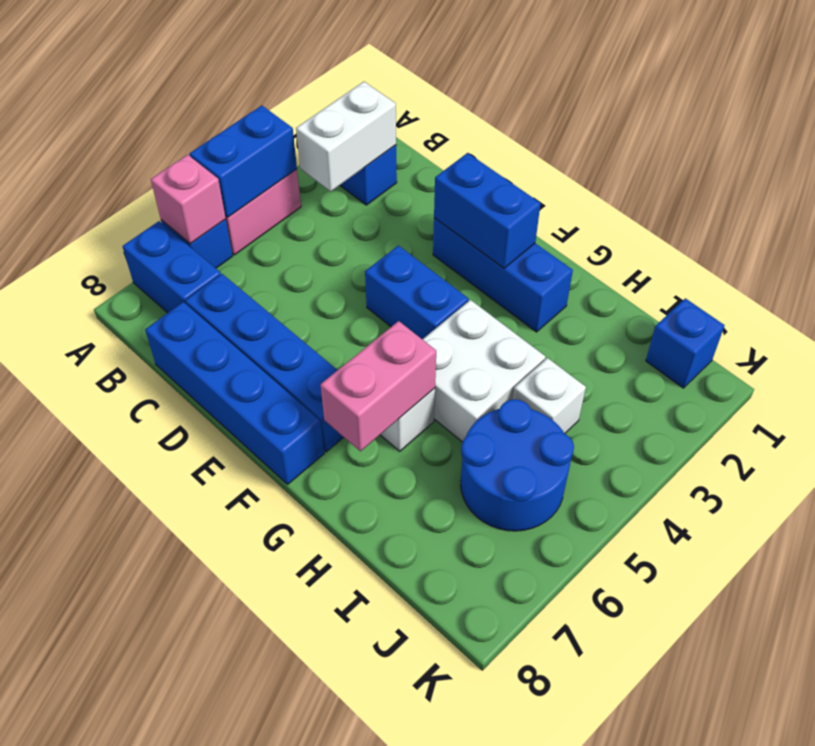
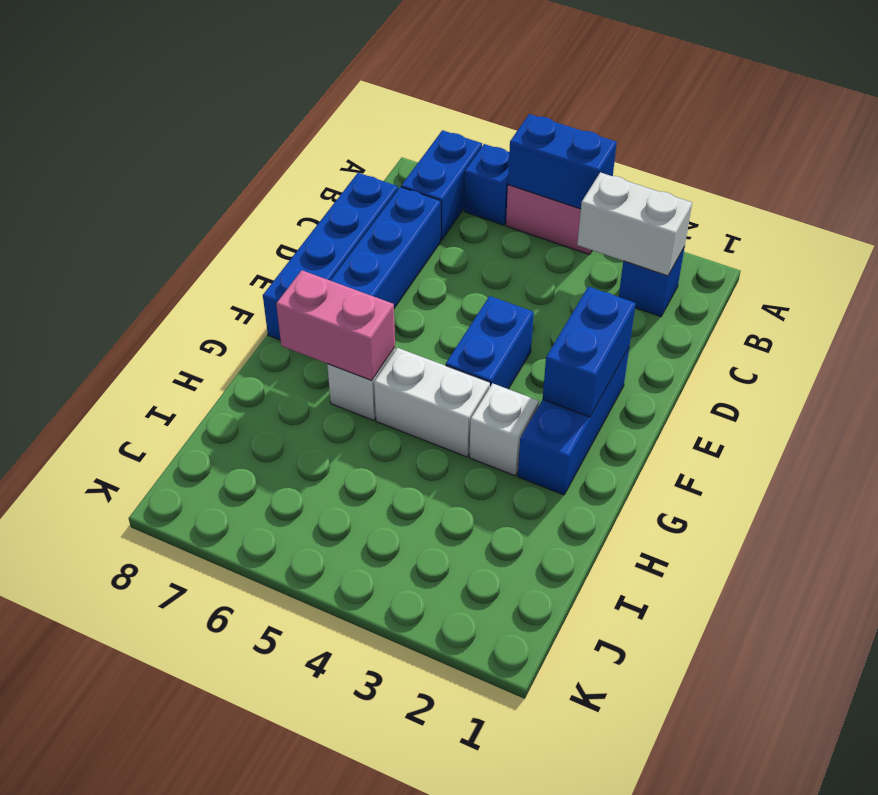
pink brick A6 level 2 -> none
white brick G4:H5 level 1 -> white brick G4:G5 level 1
white brick I4 level 1 -> white brick G3 level 1
blue round brick I5:J6 level 1 -> none
blue brick J1 level 1 -> none

